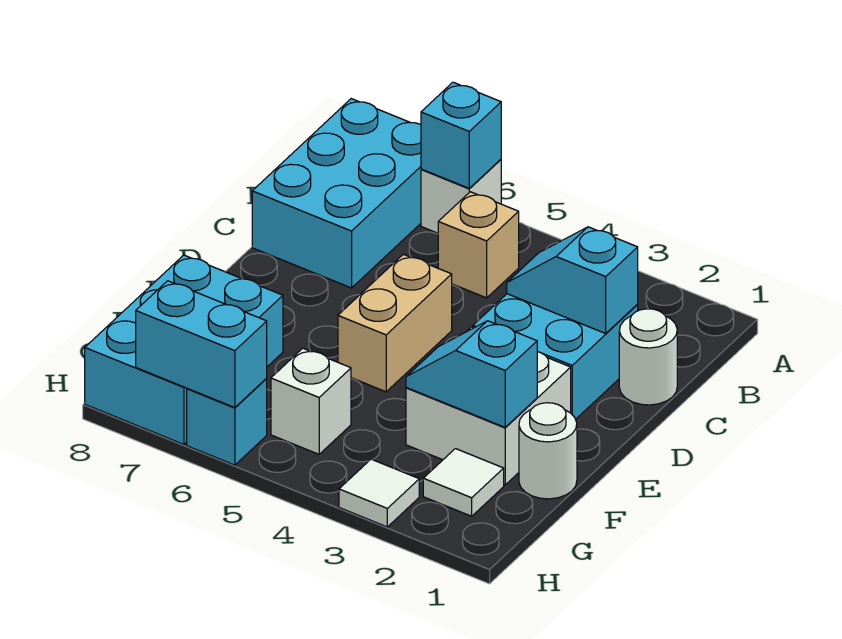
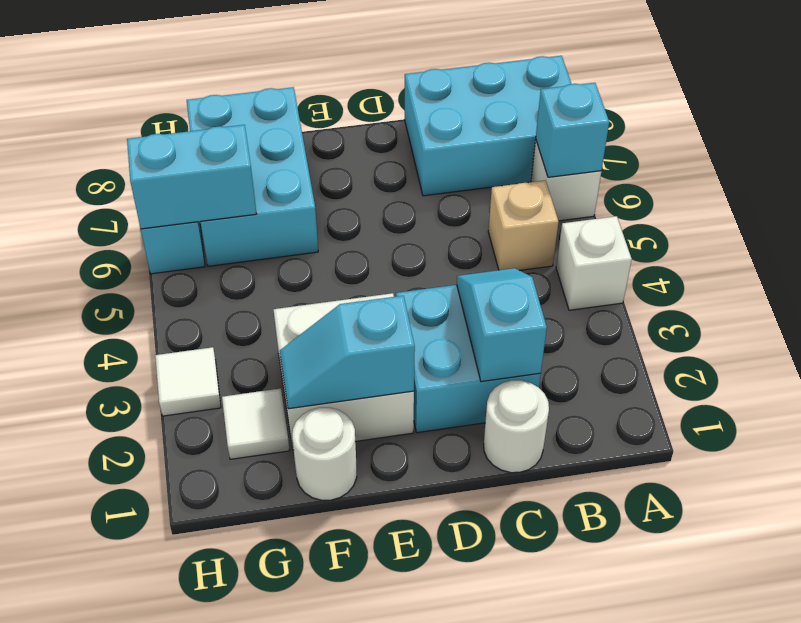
tan brick D5:E5 level 1 -> none
cyan slope F2:F3 level 2 top 2 -> cyan slope E2:F2 level 2 top E
cyan brick F7:H8 level 1 -> cyan brick F6:G8 level 1
white brick G5 level 1 -> white brick A4 level 1
cyan brick H6:H7 level 2 -> cyan brick G6:H6 level 2

